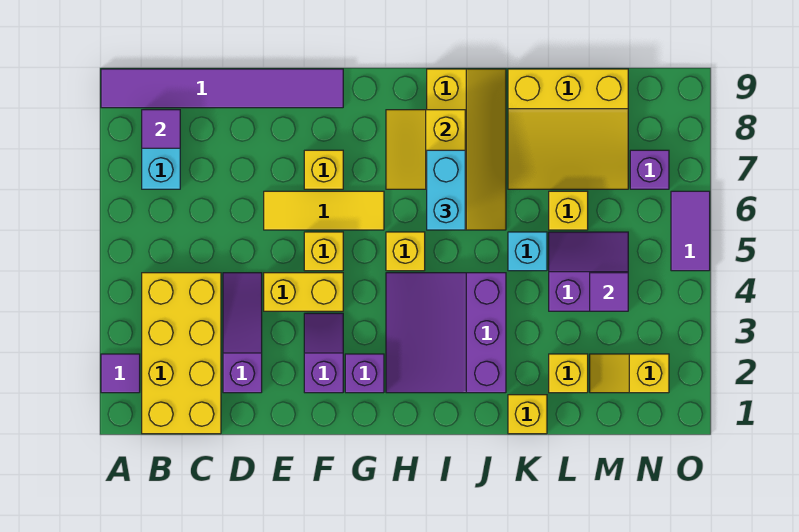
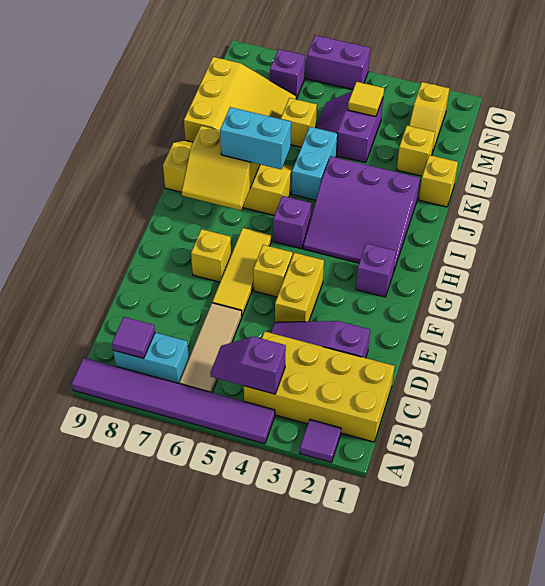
purple tile A9:F9 level 1 -> purple tile A4:A9 level 1
none -> tan tile B6:D6 level 1
purple slope F2:F3 level 1 top 2 -> purple slope B4:B5 level 2 top 4
yellow brick H5 level 1 -> purple brick H5 level 1
cyan brick K5 level 1 -> cyan brick J5:K5 level 1
purple tile M4 level 2 -> yellow tile M4 level 2
purple tile O5:O6 level 1 -> purple brick O5:O6 level 1

